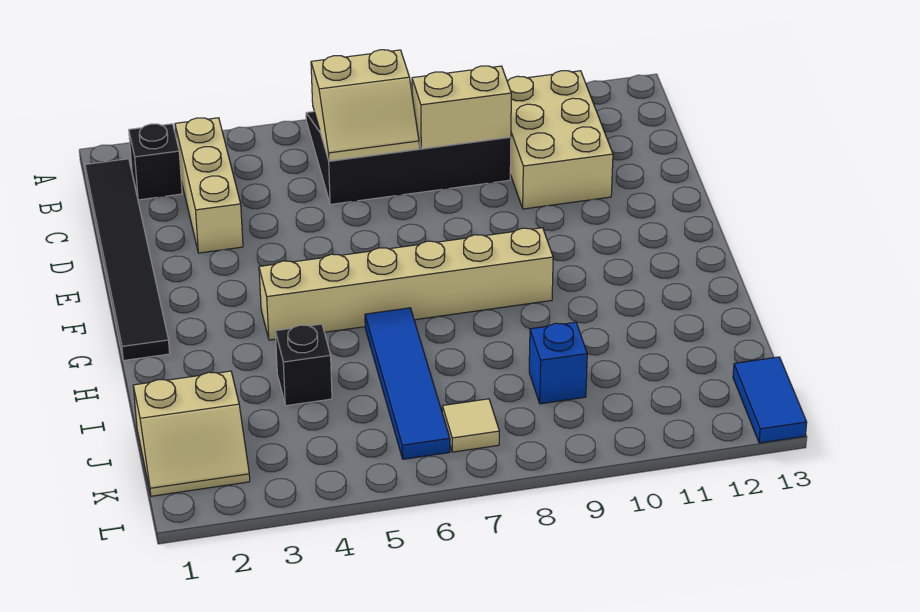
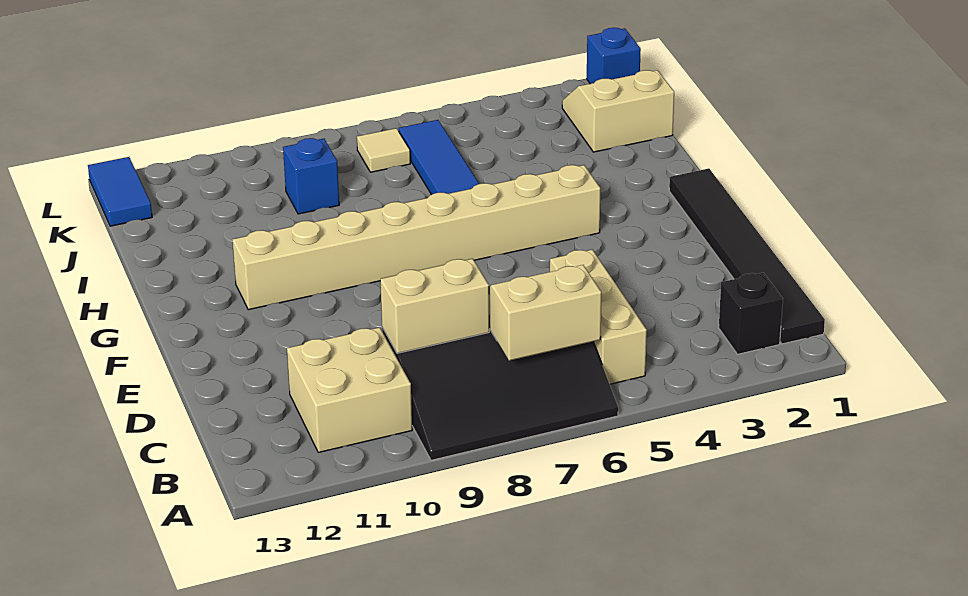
tan brick B3:D3 level 1 -> tan brick B5:D5 level 1
tan brick B10:D11 level 1 -> tan brick B10:C11 level 1
tan brick G4:G9 level 1 -> tan brick G4:G11 level 1
black brick I4 level 1 -> none
none -> blue brick L1 level 1

